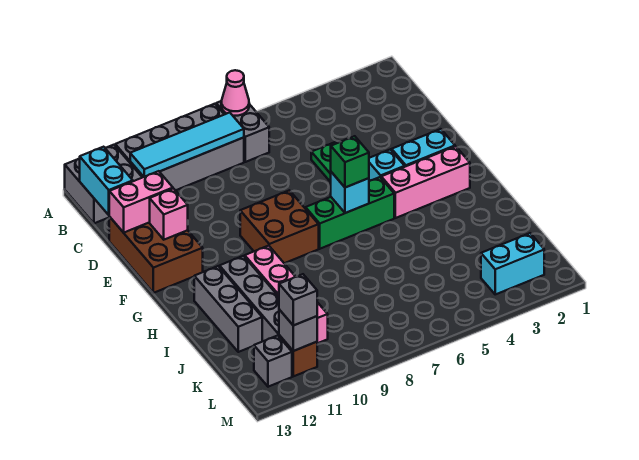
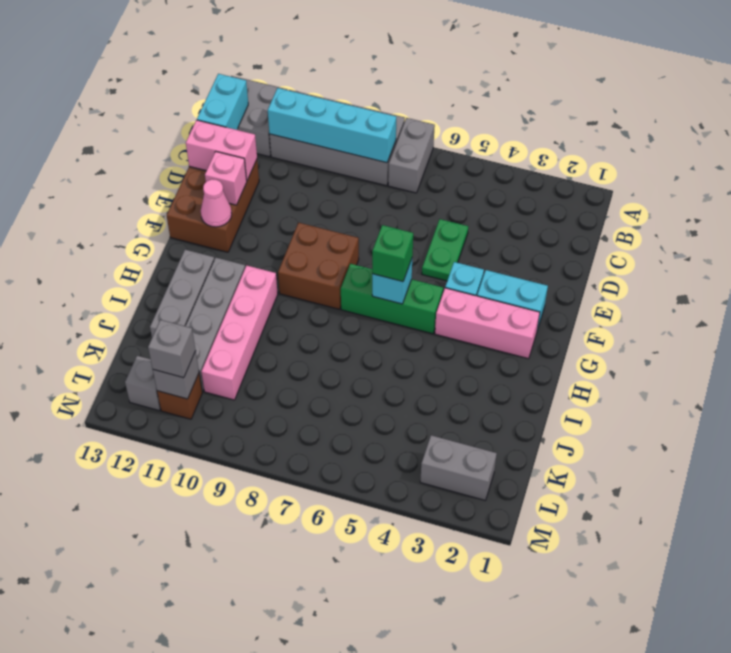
pink cone A7 level 2 -> pink cone F12 level 2
cyan tile B8:B11 level 2 -> cyan brick B8:B11 level 2
cyan brick L2:L3 level 1 -> grey brick L2:L3 level 1

